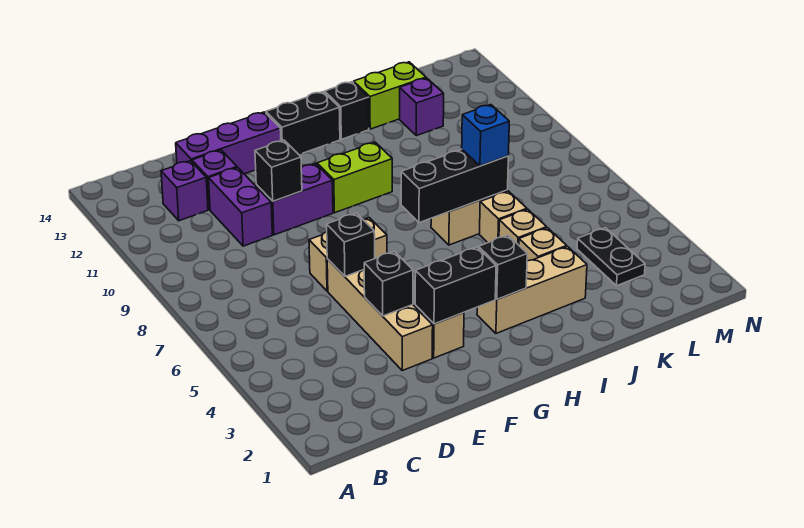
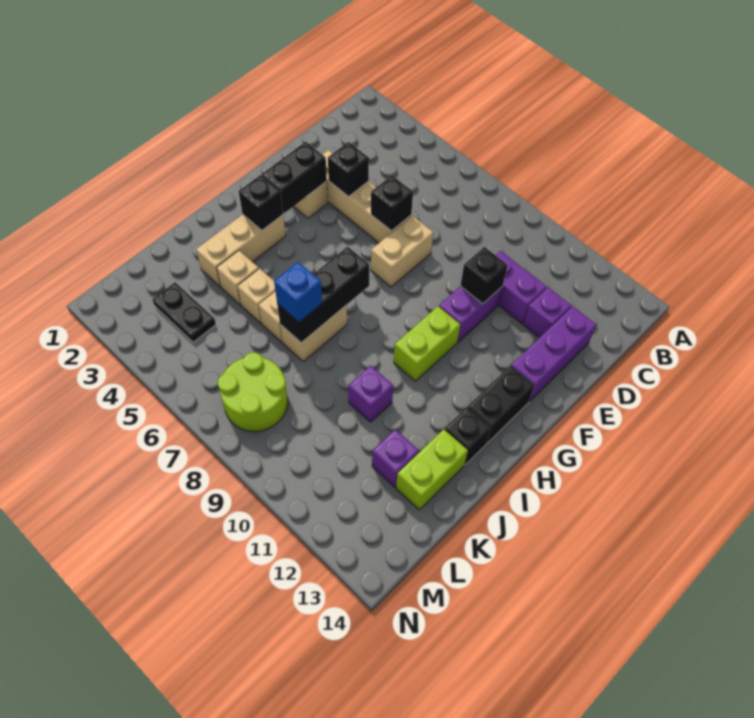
purple brick C12 level 1 -> purple brick J10 level 1
none -> lime round brick L7:M8 level 1

